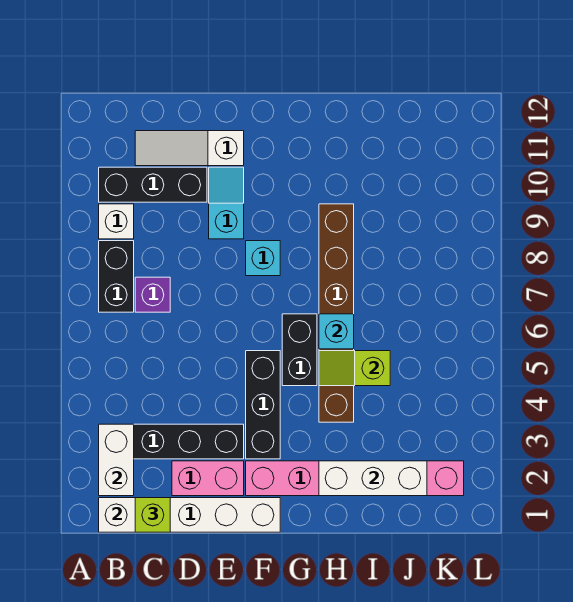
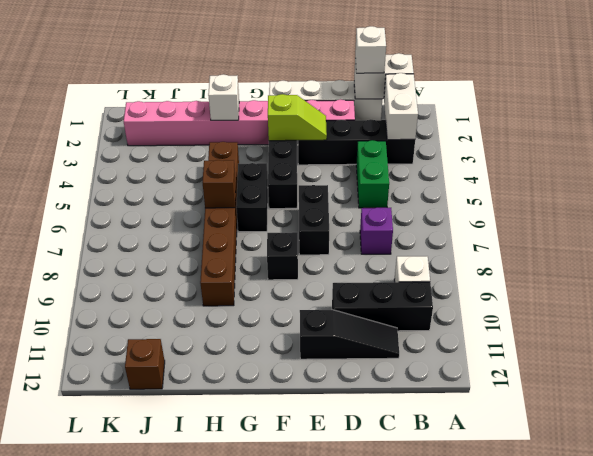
black brick B7:B8 level 1 -> black brick E6:E7 level 1
lime brick C1 level 3 -> white brick C1 level 3
none -> green brick C4:C5 level 1
white slope C11:E11 level 1 top E -> black slope C11:E11 level 1 top E
cyan slope E9:E10 level 1 top 9 -> none
cyan brick F8 level 1 -> black brick F8 level 1
white brick H2:J2 level 2 -> white brick H2 level 2
lime slope H5:I5 level 2 top I -> lime slope E3:F3 level 2 top F
cyan brick H6 level 2 -> brown brick H6 level 2
none -> brown brick J12 level 1

